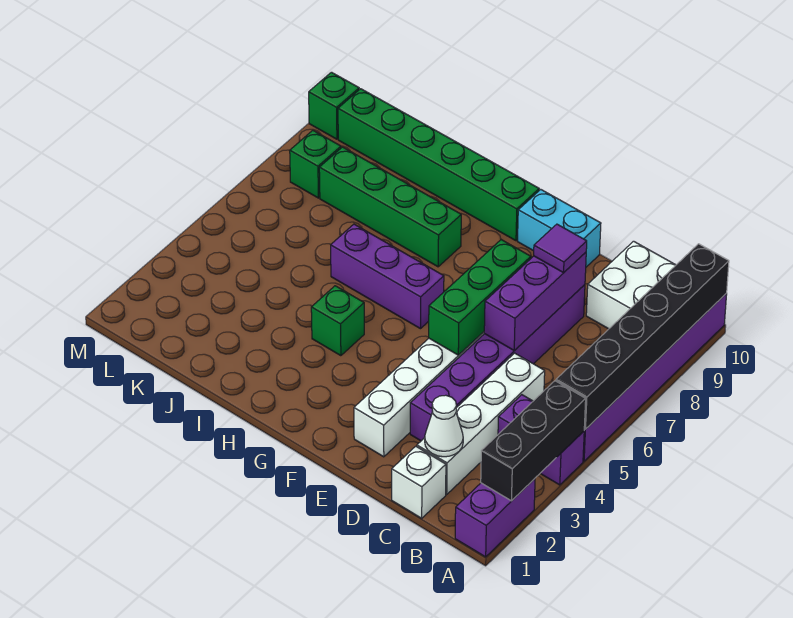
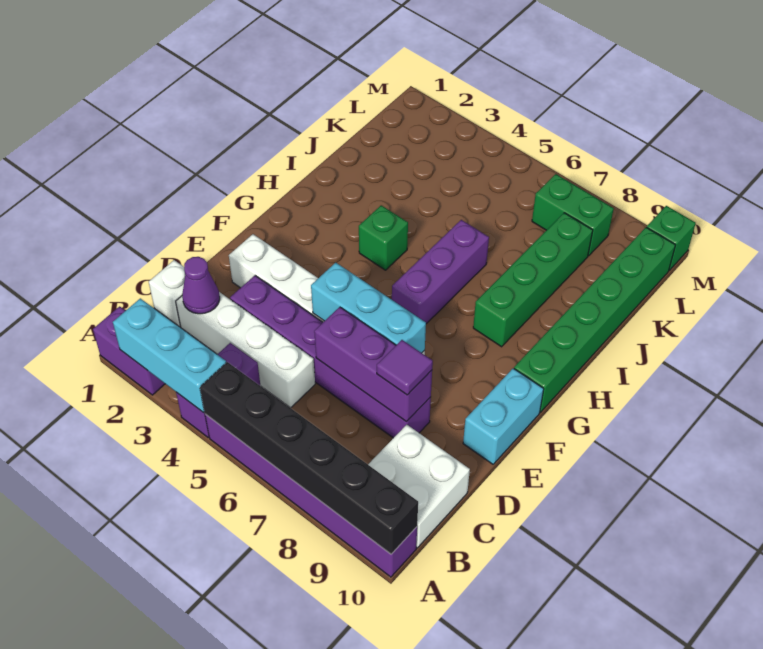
black brick A2:A4 level 2 -> cyan brick A2:A4 level 2
white cone C2 level 2 -> purple cone C2 level 2
green brick E5:E7 level 2 -> cyan brick E5:E7 level 2
green brick L8 level 1 -> green brick L7:L8 level 1

